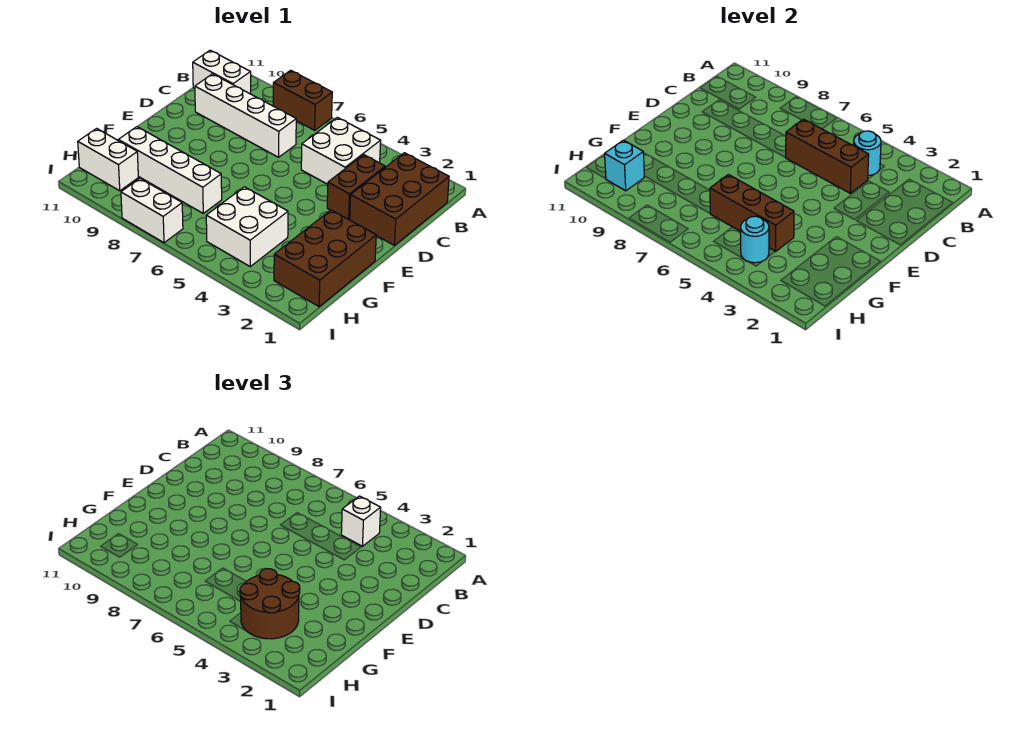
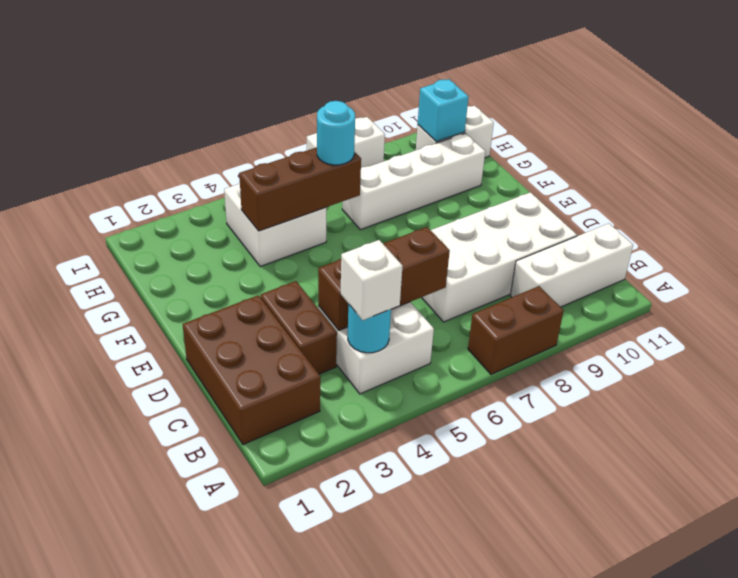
white brick B10:B11 level 1 -> white brick B9:B11 level 1
white brick C7:C10 level 1 -> white brick C7:D10 level 1
brown brick F1:H2 level 1 -> none
brown round brick G3:H4 level 3 -> none
cyan round brick H4 level 2 -> cyan round brick G6 level 3

